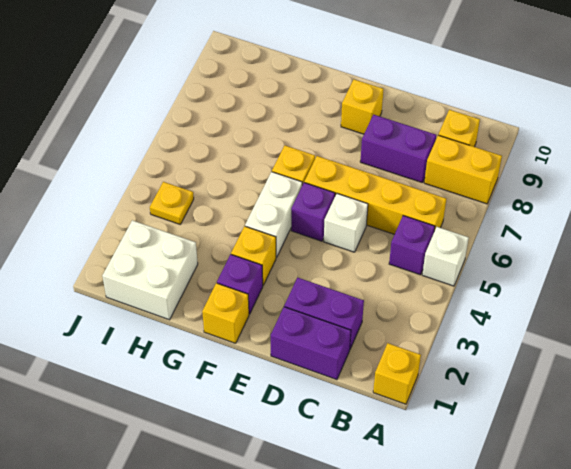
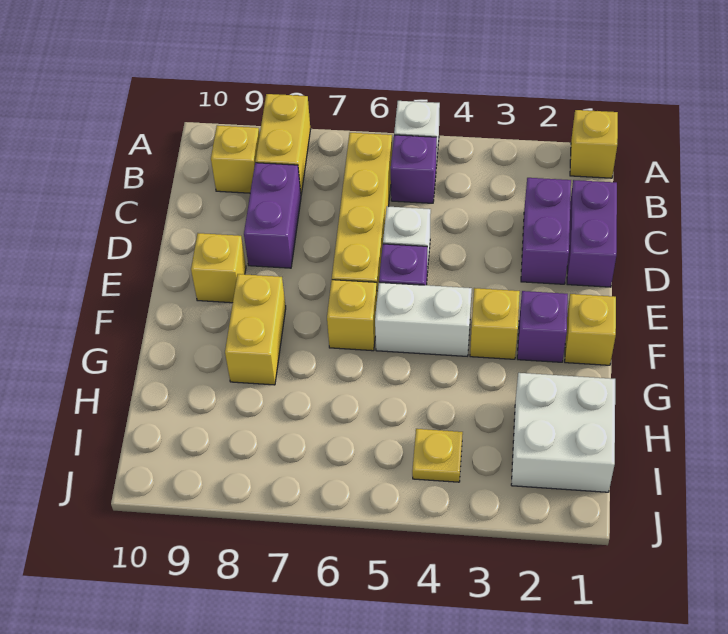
none -> yellow brick F8:G8 level 1

